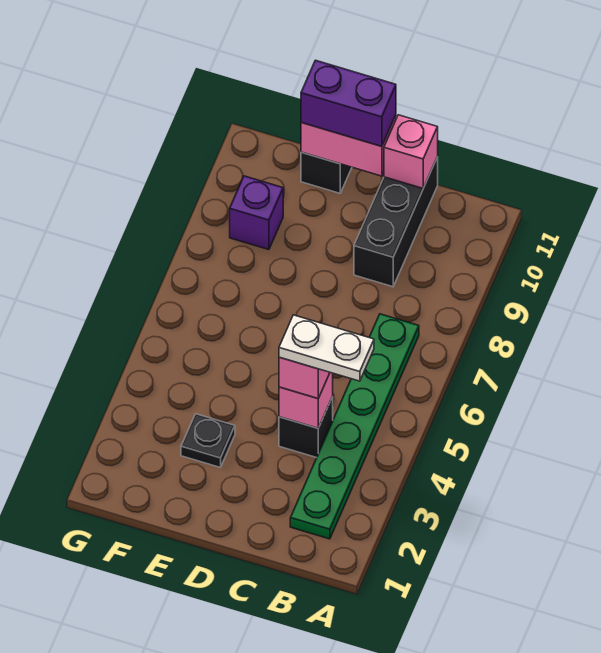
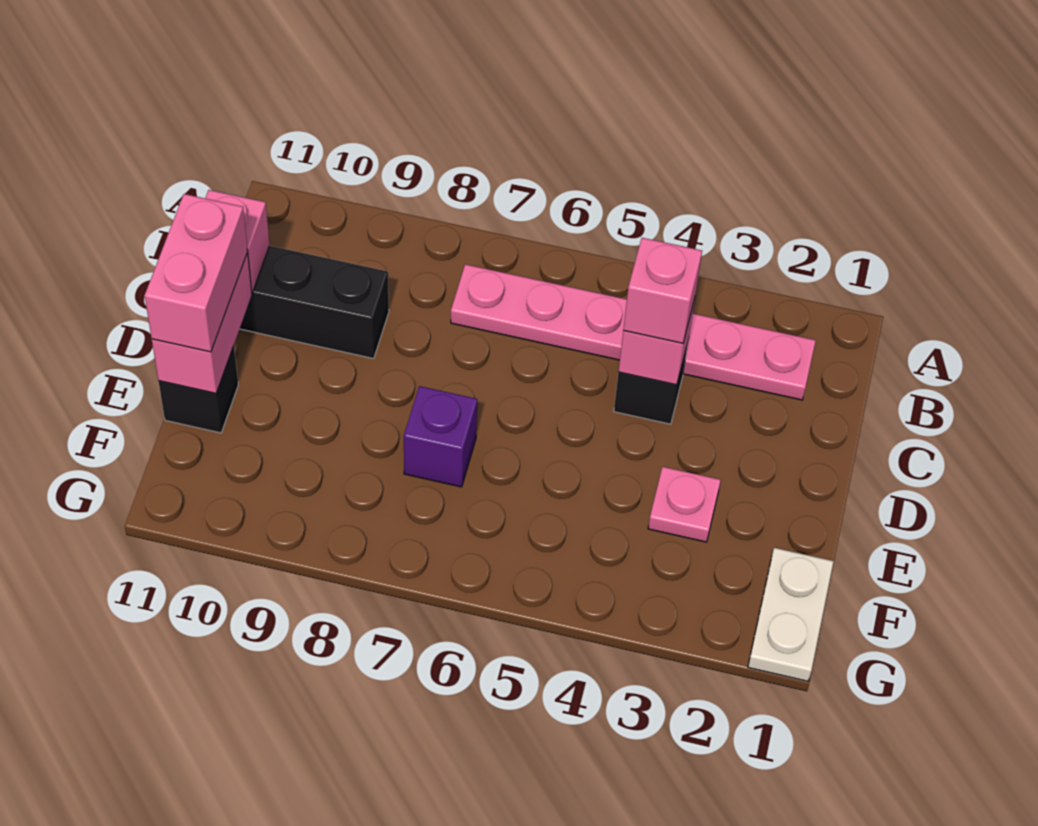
green plate B2:B7 level 1 -> pink plate B2:B7 level 1
white plate B4:C4 level 4 -> white plate F1:G1 level 1
purple brick D11:E11 level 3 -> pink brick D11:E11 level 3
black plate E3 level 1 -> pink plate E3 level 1
purple brick F9 level 1 -> purple brick E7 level 1

